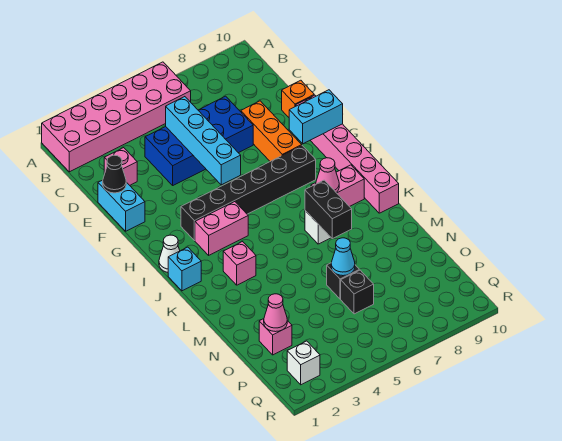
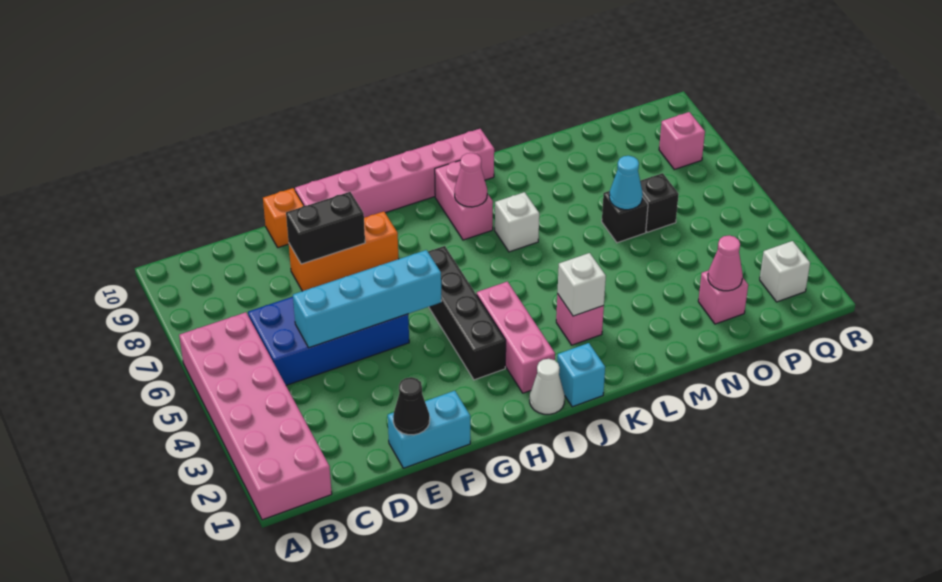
pink brick D2 level 1 -> pink brick Q8 level 1
blue brick D4:E7 level 1 -> blue brick C5:F6 level 1
cyan brick G9:G10 level 2 -> none
black brick H3:H8 level 1 -> black brick H3:H6 level 1
pink brick I3:I4 level 1 -> pink brick I2:I4 level 1
none -> white brick K3 level 2
black brick K7:L7 level 2 -> black brick E8:F8 level 2

